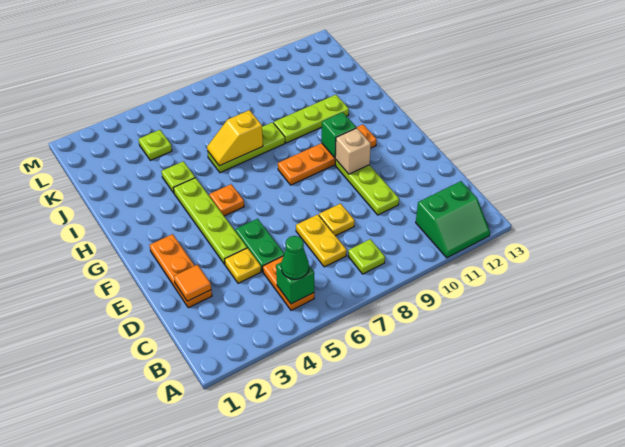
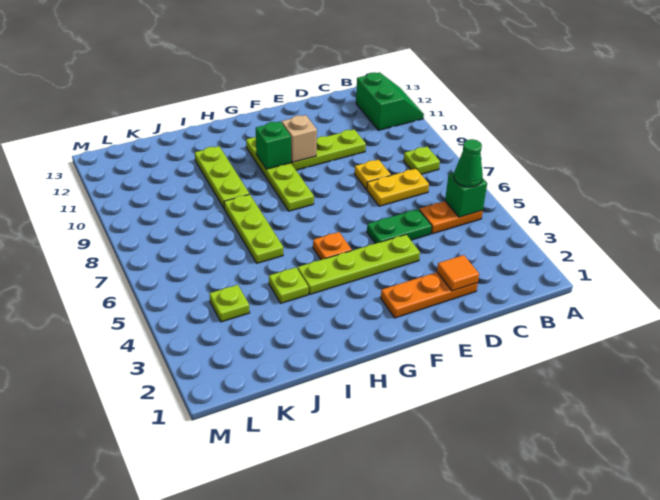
yellow plate D4 level 1 -> none
orange plate G8:G11 level 1 -> lime plate G8:G11 level 1
yellow slope I6:I7 level 2 top 7 -> none

